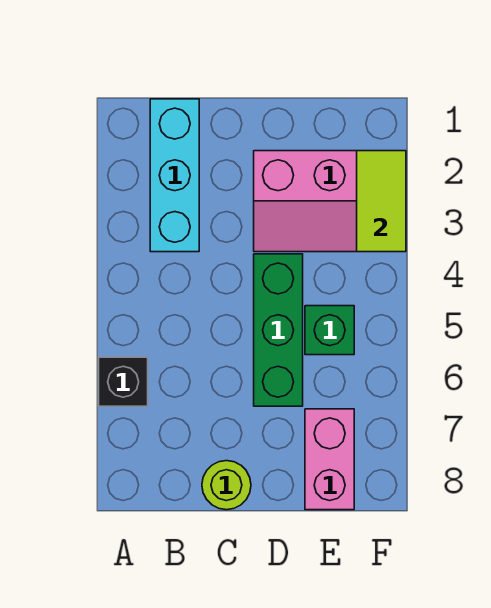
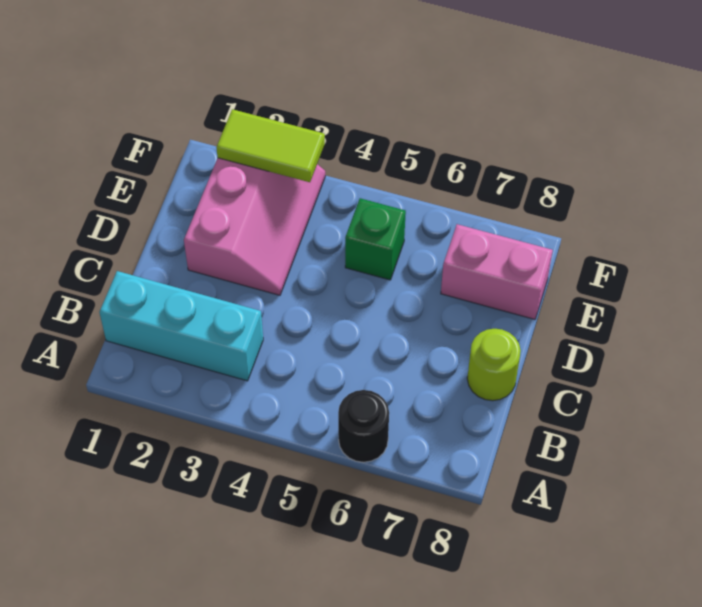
black brick A6 level 1 -> black round brick A6 level 1
green brick D4:D6 level 1 -> none

